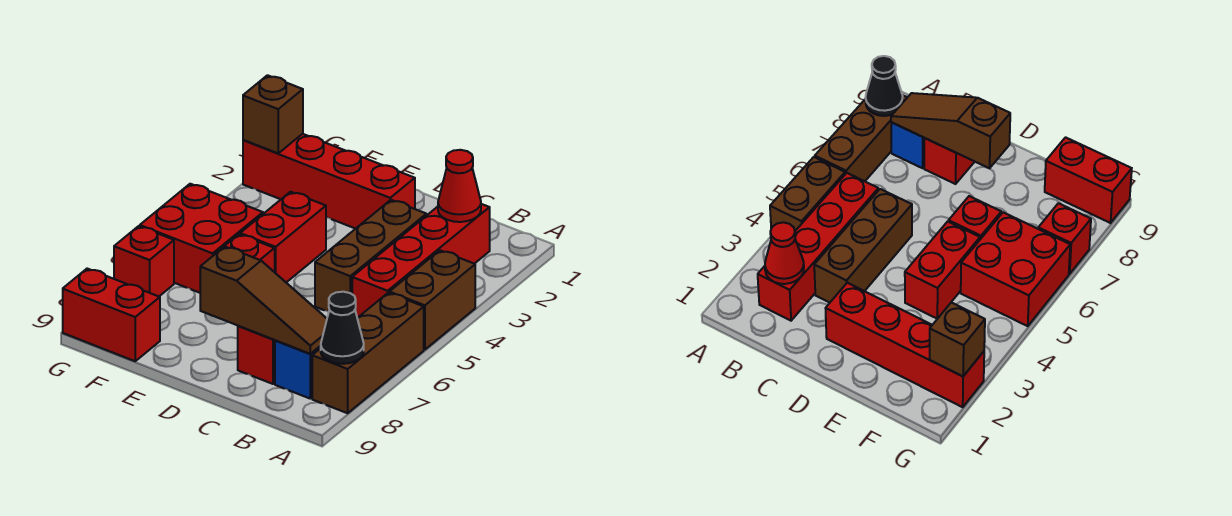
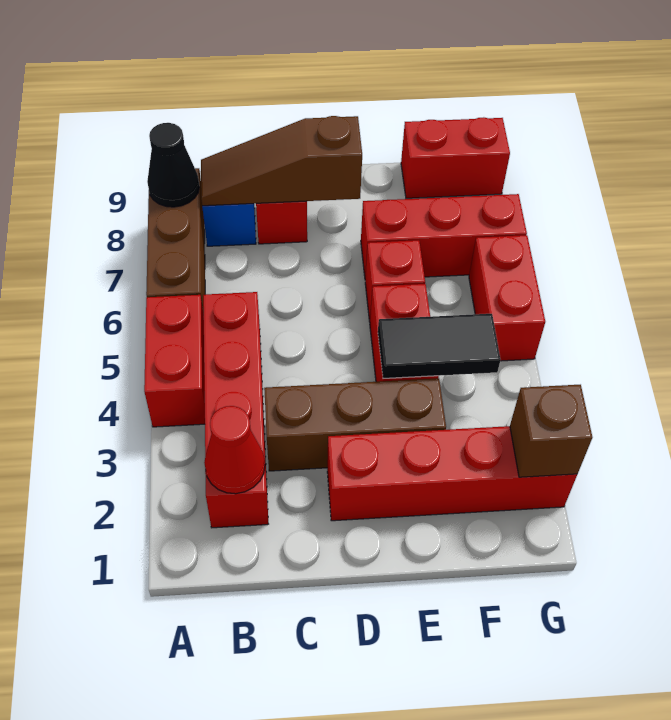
brown brick A4:A5 level 1 -> red brick A4:A5 level 1
brown brick C3:C5 level 1 -> brown brick C3:E3 level 1
none -> black tile E4:F4 level 2
red brick F5:G6 level 1 -> red brick G5:G6 level 1
red brick G7 level 1 -> red brick E7:G7 level 1

